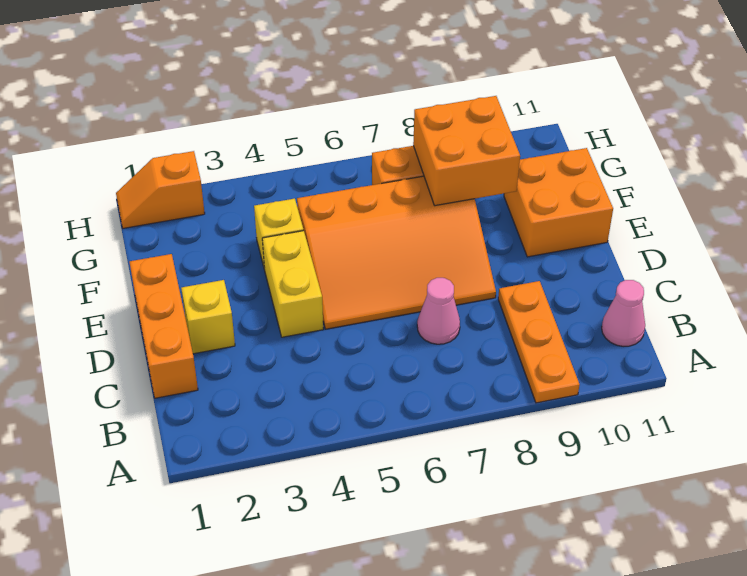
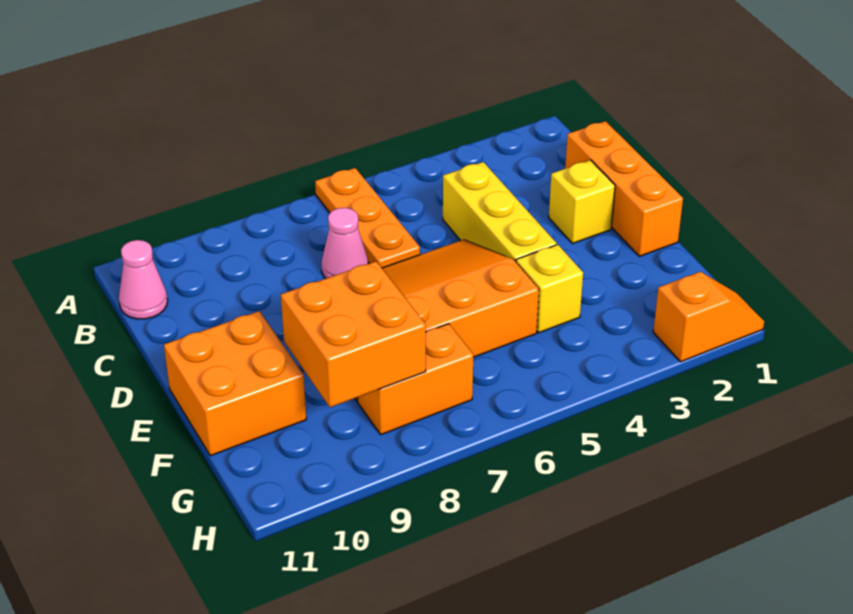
orange plate A9:C9 level 1 -> orange plate A6:C6 level 1
yellow brick D4:E4 level 1 -> yellow brick C4:E4 level 1

